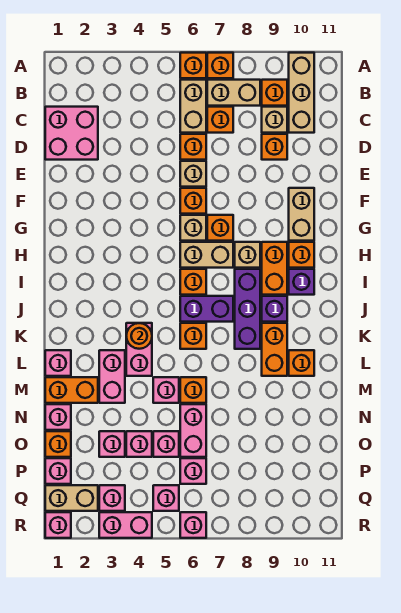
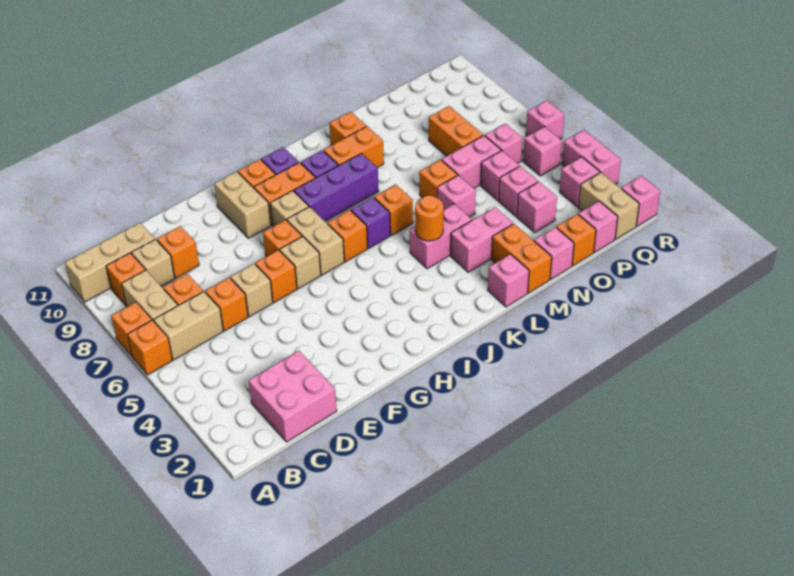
tan brick F10:G10 level 1 -> tan brick G9:G10 level 1
purple brick J6:J7 level 1 -> purple brick J6 level 1
none -> orange brick O7:O8 level 1

